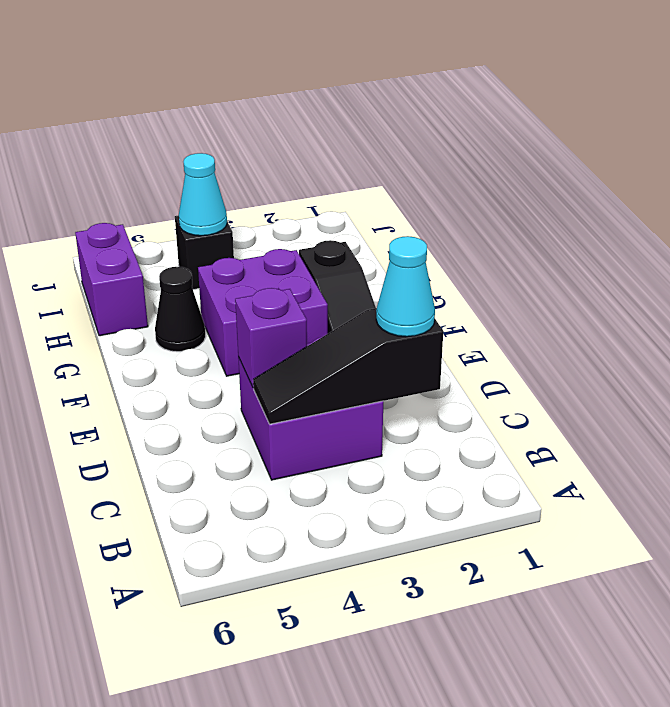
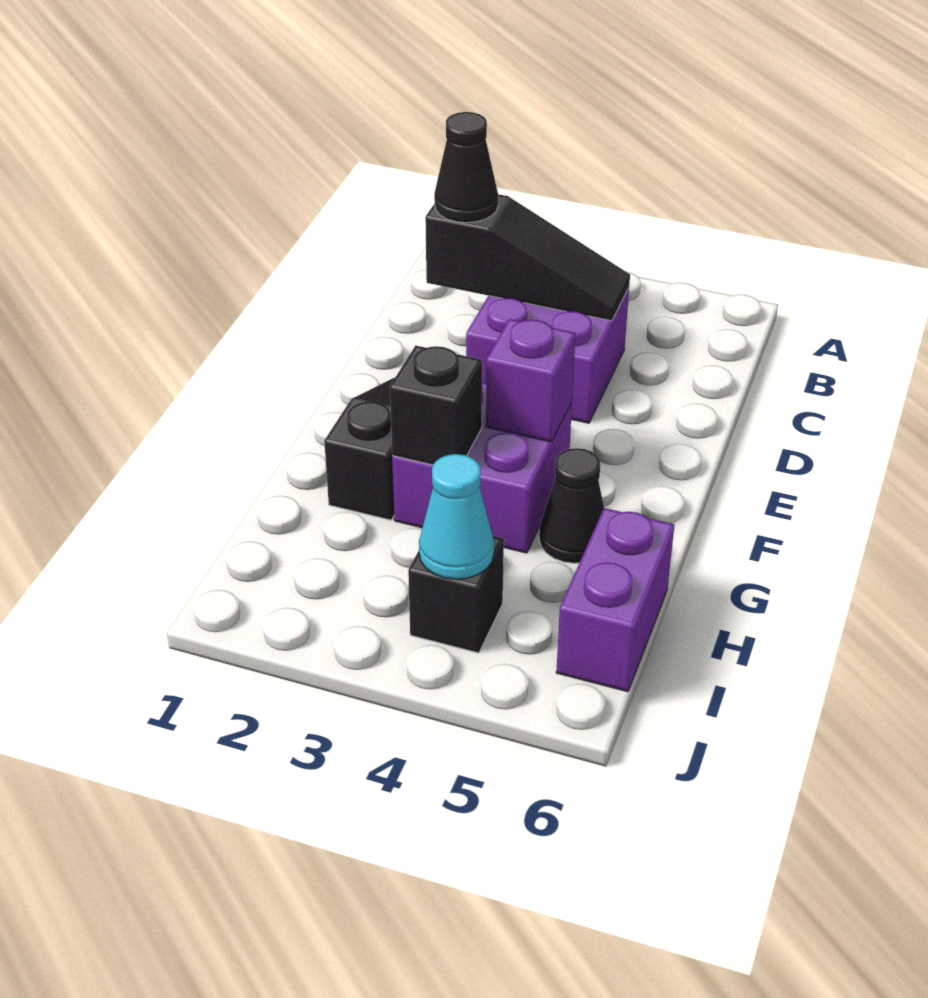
cyan cone C2 level 3 -> black cone C2 level 3
purple brick D4 level 2 -> purple brick F4 level 2
none -> black brick G3 level 2

